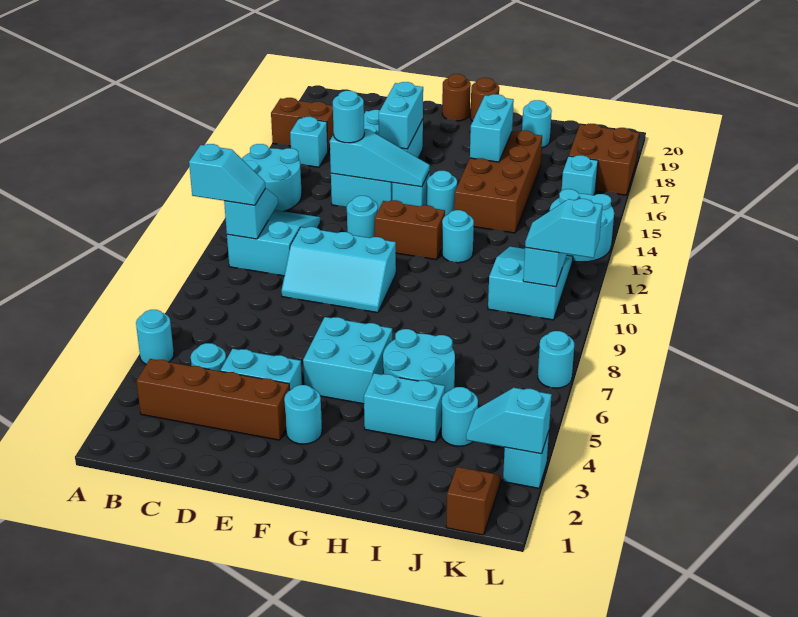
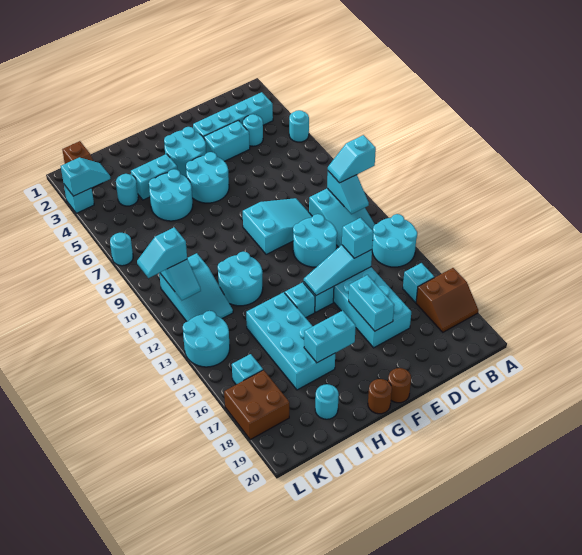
brown brick B3:E3 level 1 -> cyan brick B3:E3 level 1
cyan slope D9:F10 level 1 top 10 -> cyan slope D9:F10 level 1 top F
cyan round brick D14 level 3 -> cyan brick D14 level 3
cyan round brick E12 level 1 -> cyan round brick D11:E12 level 1
cyan round brick F3 level 1 -> cyan round brick F3:G4 level 1
cyan brick F5:G6 level 1 -> cyan round brick F5:G6 level 1
brown brick F12:G12 level 1 -> none
cyan round brick G14 level 1 -> cyan brick G14 level 1
cyan round brick H12 level 1 -> cyan round brick H11:I12 level 1
brown brick H14:I17 level 1 -> cyan brick H14:I17 level 1
cyan brick H16:H17 level 2 -> cyan brick G17:H17 level 2
cyan slope K10:L10 level 3 top L -> cyan slope K10:L10 level 3 top K

